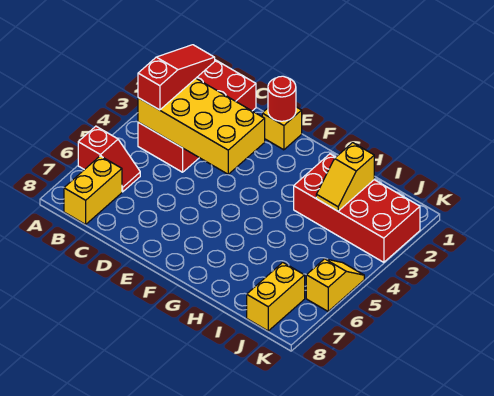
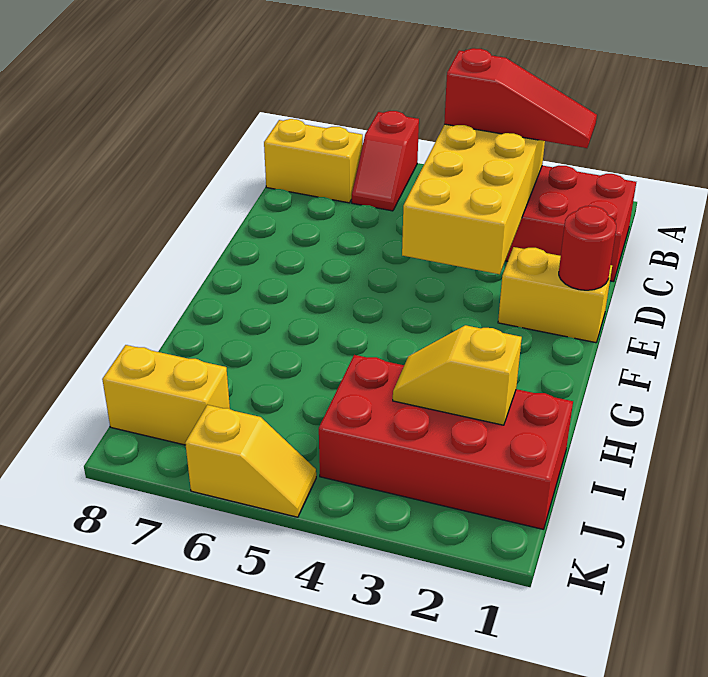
yellow brick E1 level 1 -> yellow brick E1:E2 level 1
red brick H2:K3 level 1 -> red brick I1:J4 level 1

